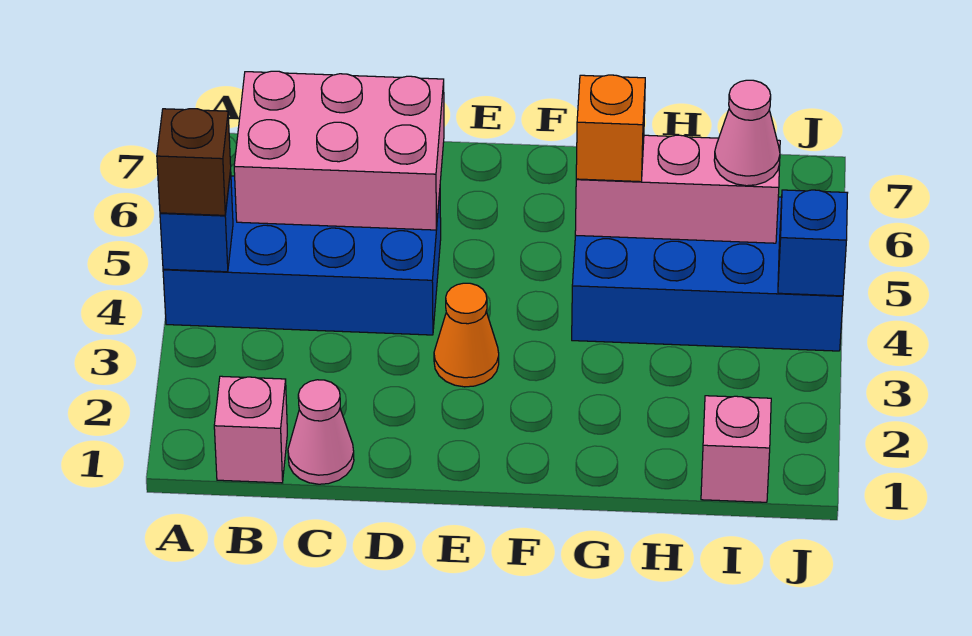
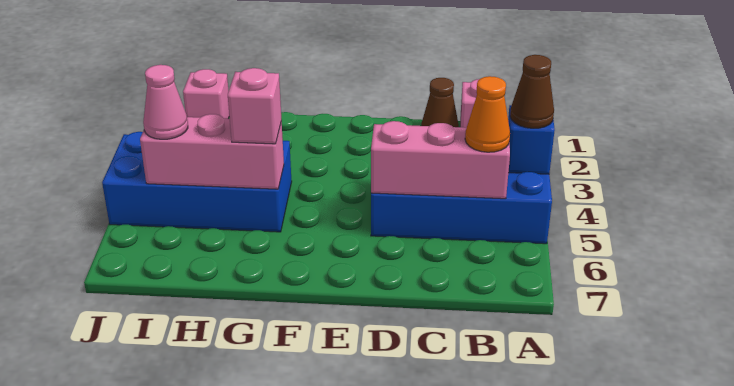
brown brick A4 level 3 -> brown cone A4 level 3
pink brick B5:D6 level 2 -> pink brick B5:D5 level 2
pink cone C1 level 1 -> brown cone C1 level 1
orange cone E3 level 1 -> orange cone B5 level 3
orange brick G5 level 3 -> pink brick G5 level 3
blue brick J4 level 2 -> none

